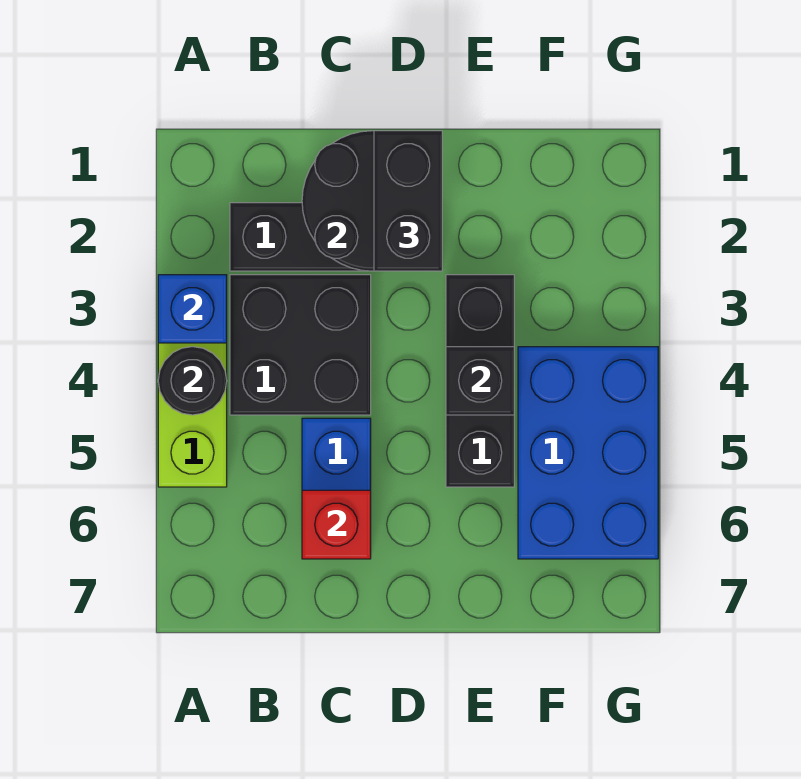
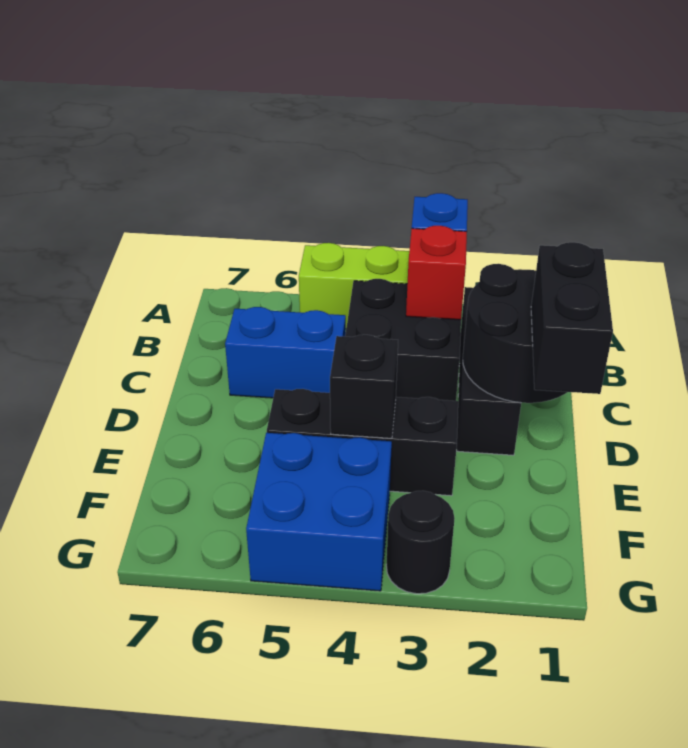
black round brick A4 level 2 -> black round brick G3 level 1
red brick C6 level 2 -> red brick B3 level 2
black brick D1:D2 level 3 -> black brick D1:E1 level 3
blue brick F4:G6 level 1 -> blue brick F4:G5 level 1

